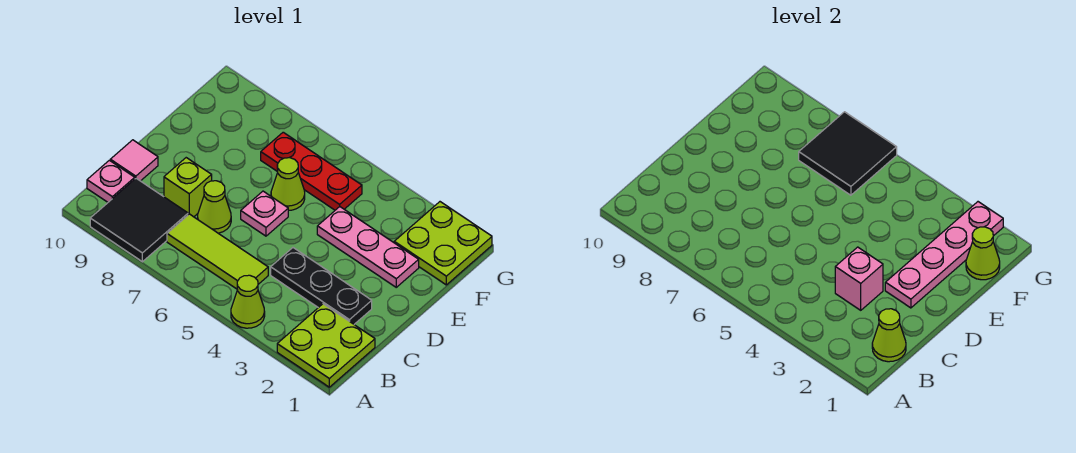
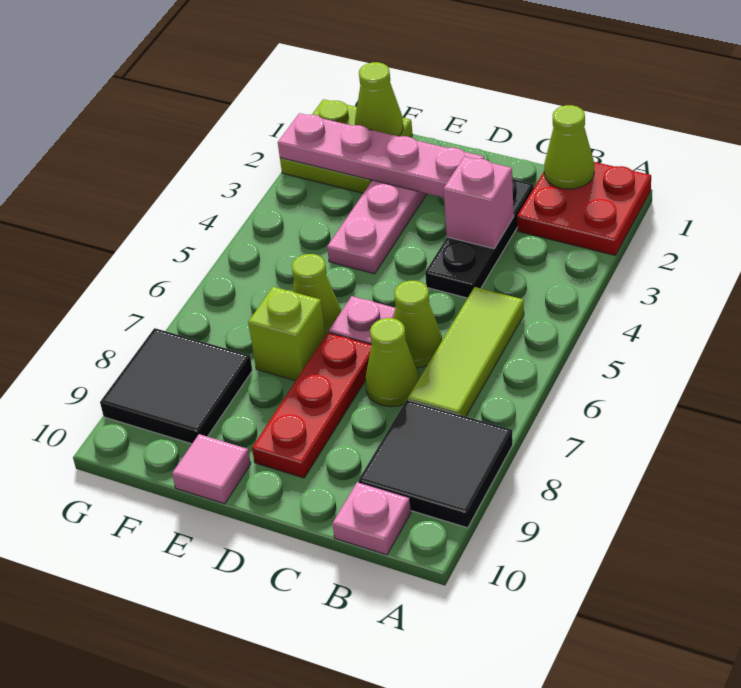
lime plate A1:B2 level 1 -> red plate A1:B2 level 1
lime cone A4 level 1 -> lime cone C6 level 1
lime brick C8 level 1 -> lime brick E7 level 1
pink tile C10 level 1 -> pink tile E10 level 1
red plate F5:F7 level 1 -> red plate D7:D9 level 1
black tile F6:G7 level 2 -> black tile F8:G9 level 1

